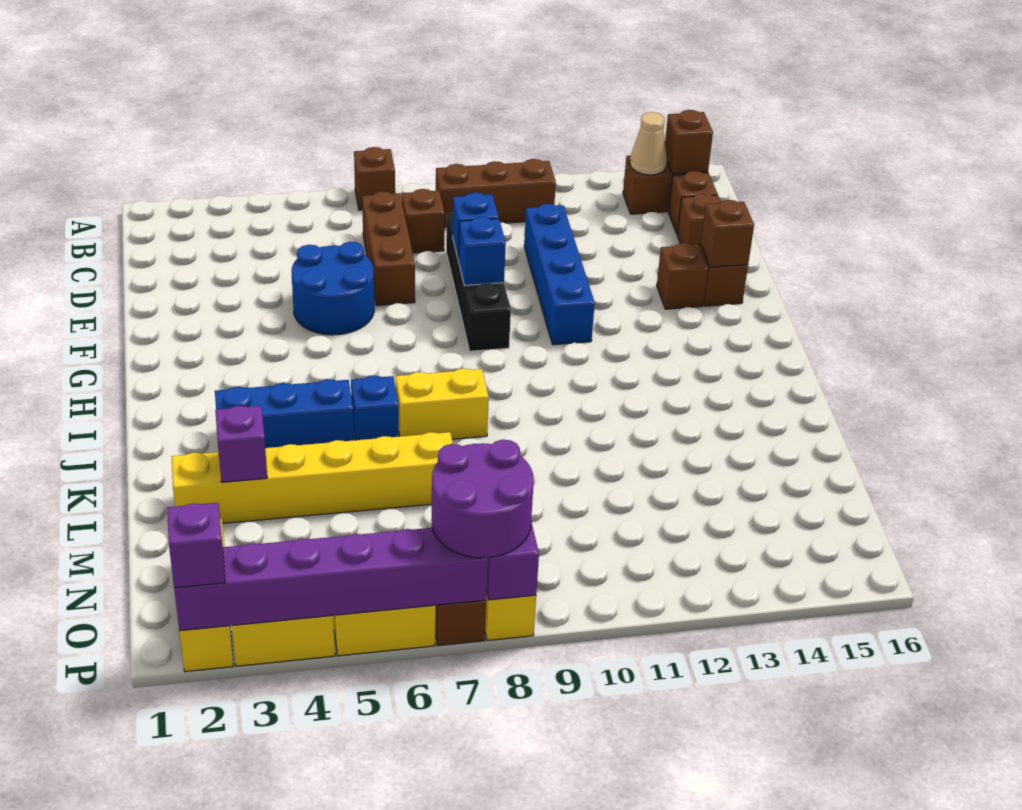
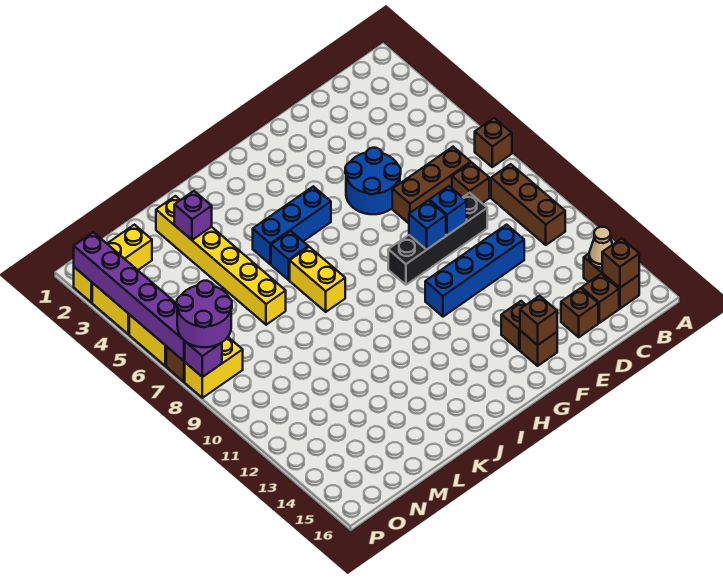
blue brick J3:J5 level 1 -> blue brick H5:J5 level 1
purple brick P2 level 3 -> none

